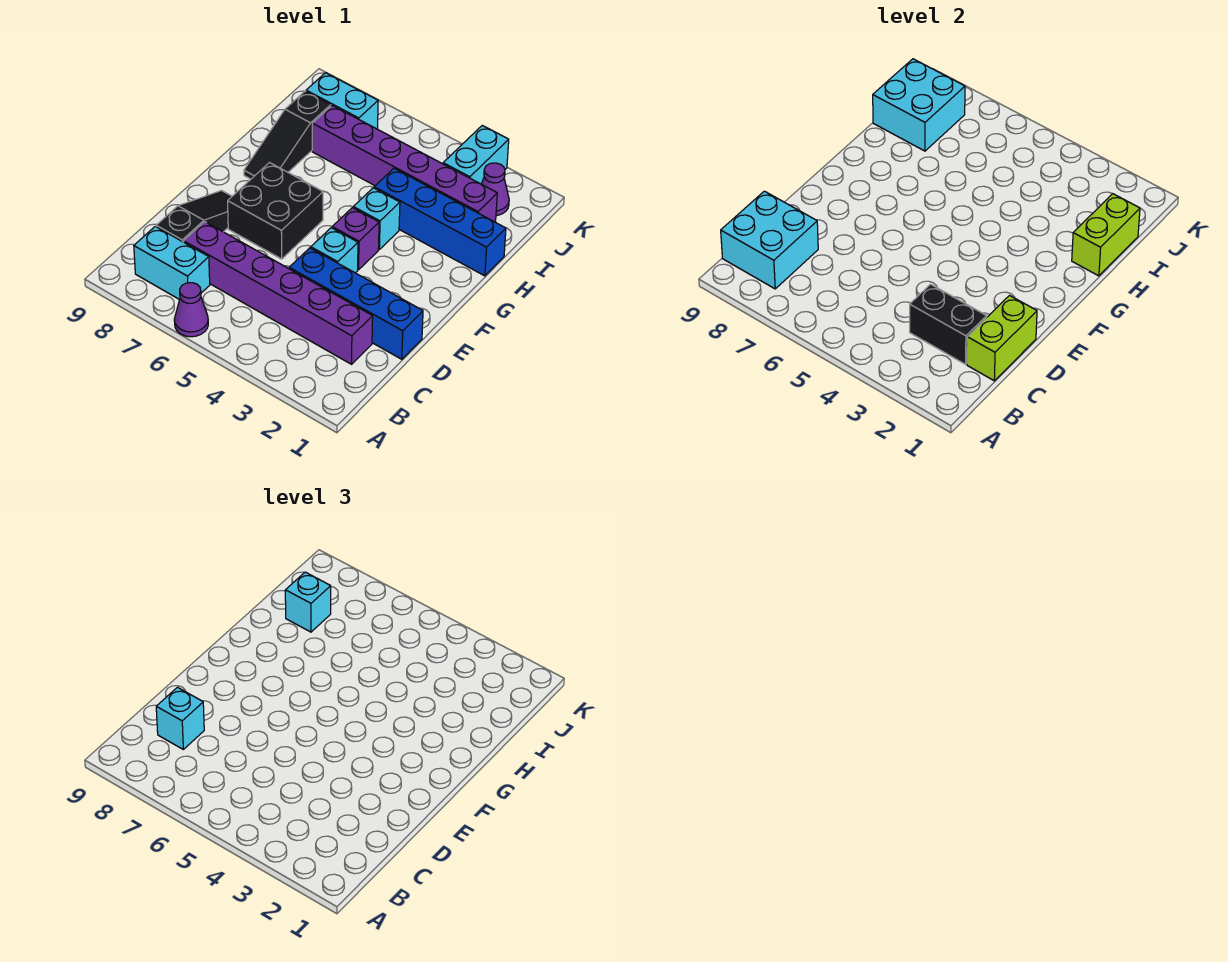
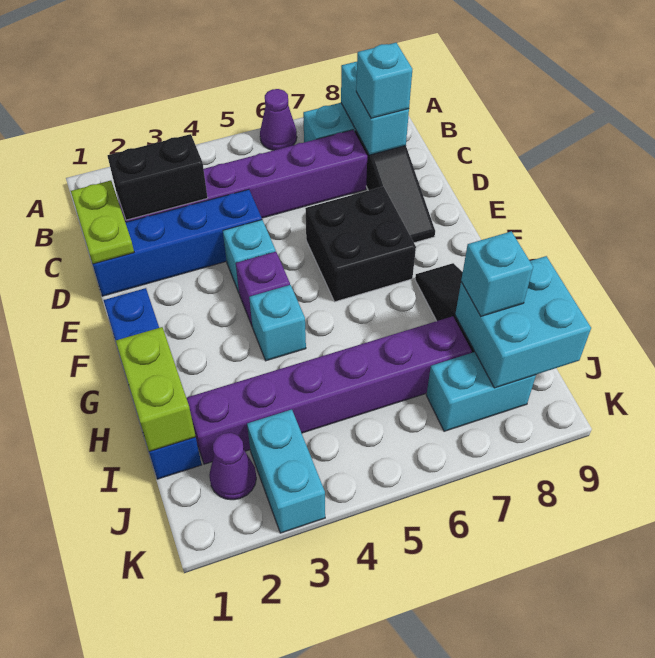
cyan brick B8:C9 level 2 -> cyan brick B8:C8 level 2
lime brick C1:D1 level 2 -> lime plate C1:D1 level 2
blue brick H1:H4 level 1 -> blue brick F1:I1 level 1

